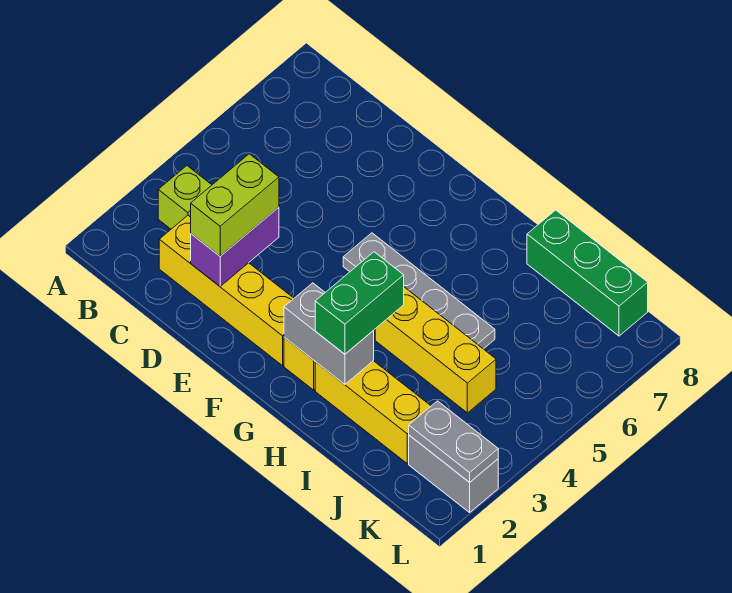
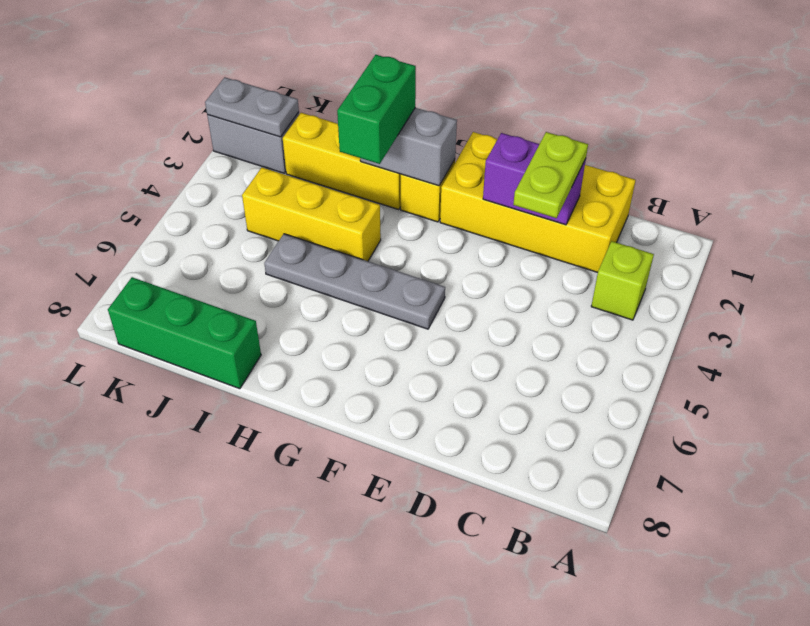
yellow brick C2:F2 level 1 -> yellow brick C1:F2 level 1
purple brick D2:D3 level 2 -> purple brick D2:E2 level 2
lime brick D2:D3 level 3 -> lime plate D2:D3 level 3

